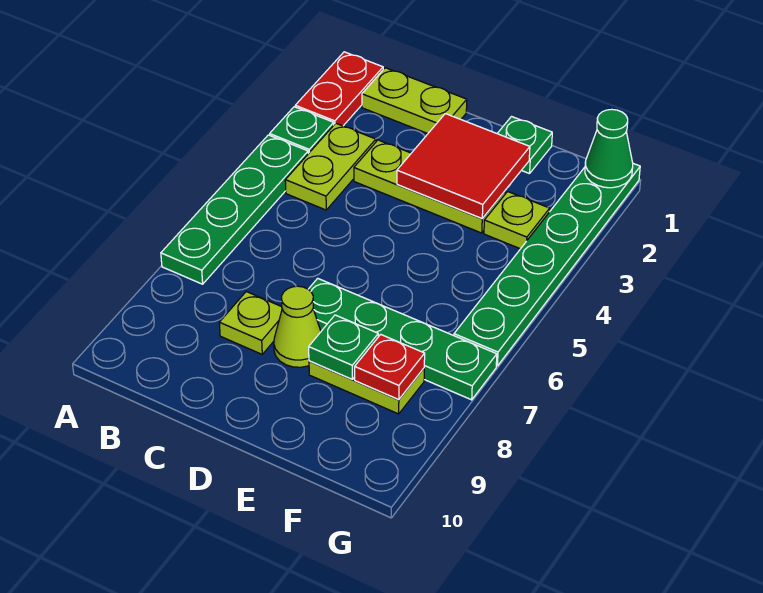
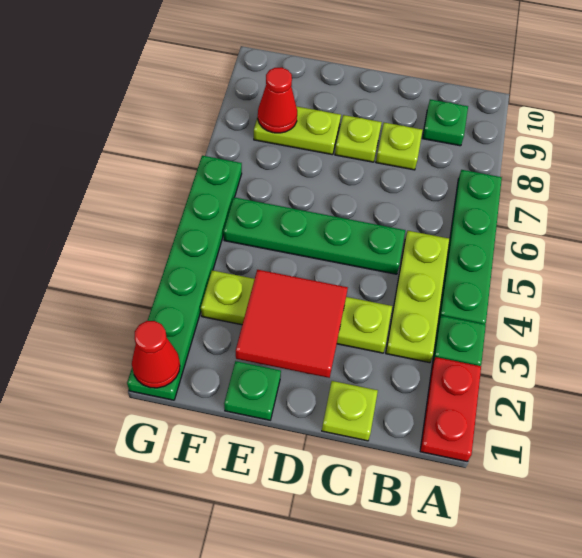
lime plate B1:C1 level 1 -> lime plate C1 level 1
lime plate B3:B4 level 1 -> lime plate B3:B5 level 1
green plate D7:G7 level 1 -> green plate C5:F5 level 1
lime cone D8 level 1 -> lime plate D8 level 1
green plate E8 level 2 -> green plate B9 level 1
red plate F8 level 2 -> red cone F8 level 2
green cone G1 level 2 -> red cone G1 level 2

